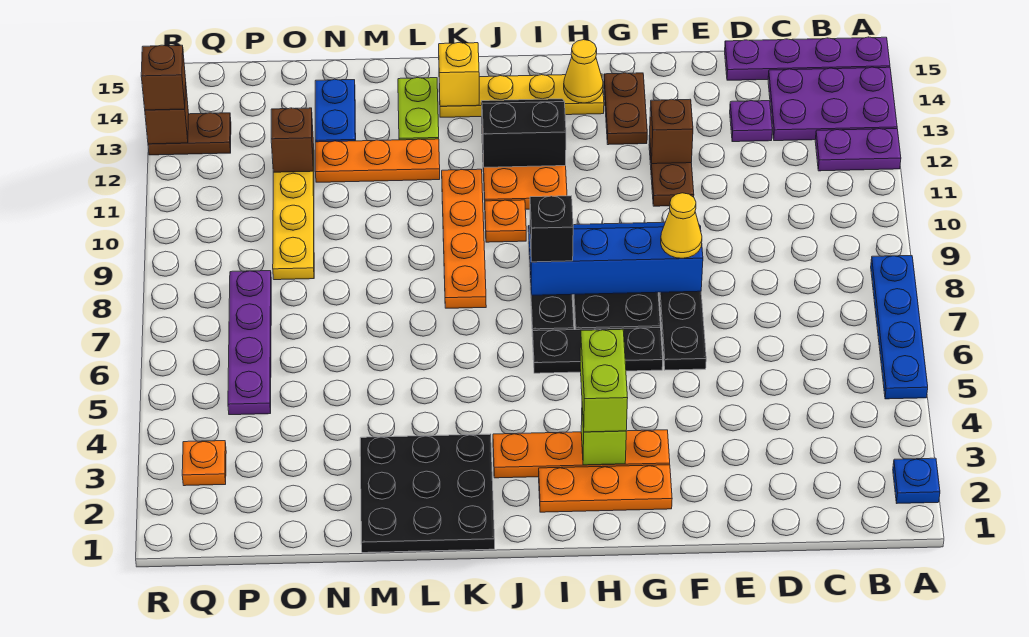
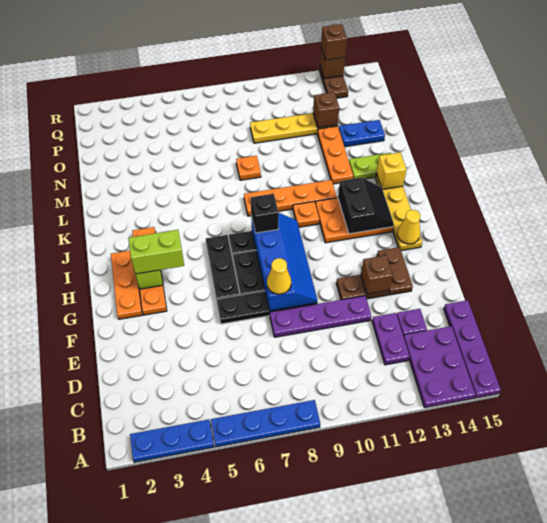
blue plate A2 level 1 -> blue plate A2:A4 level 1
purple plate A12:B12 level 1 -> purple plate C12:D12 level 1
brown plate G13:G14 level 1 -> brown plate F13:G13 level 1
black plate K1:M3 level 1 -> none
purple plate P5:P8 level 1 -> purple plate E8:E11 level 1
orange plate Q3 level 1 -> orange plate M8 level 1

